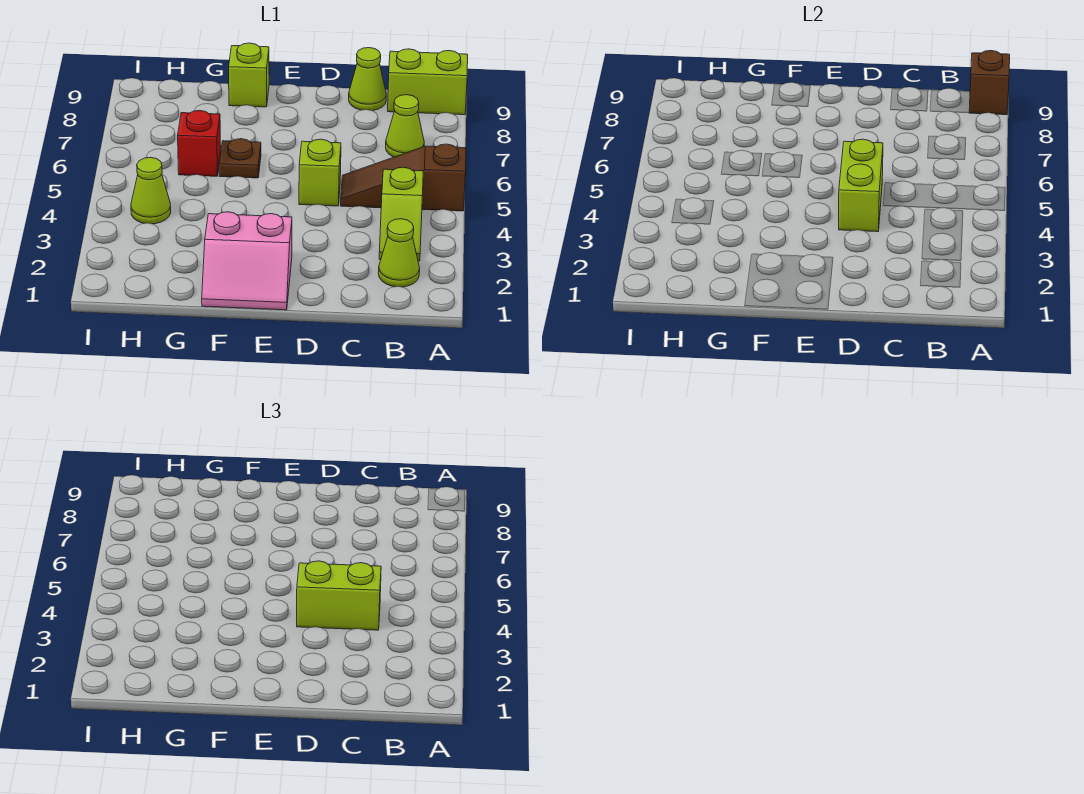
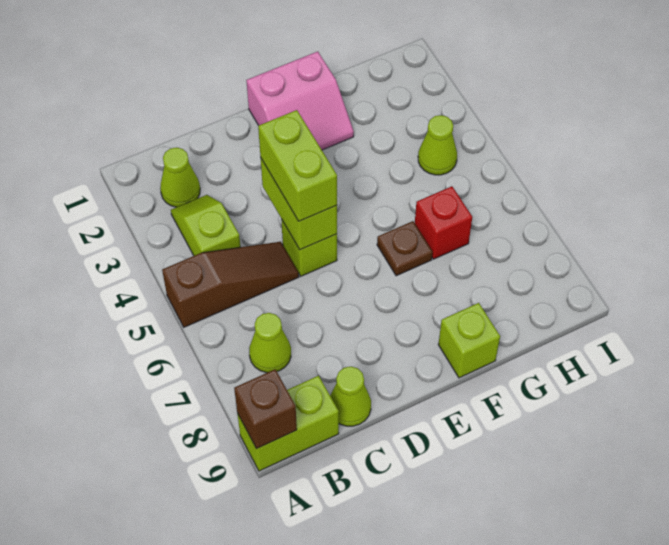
lime brick C4:D4 level 3 -> lime brick D4:D5 level 3
pink slope E1:F2 level 1 top 2 -> pink slope E1:F2 level 1 top 1

